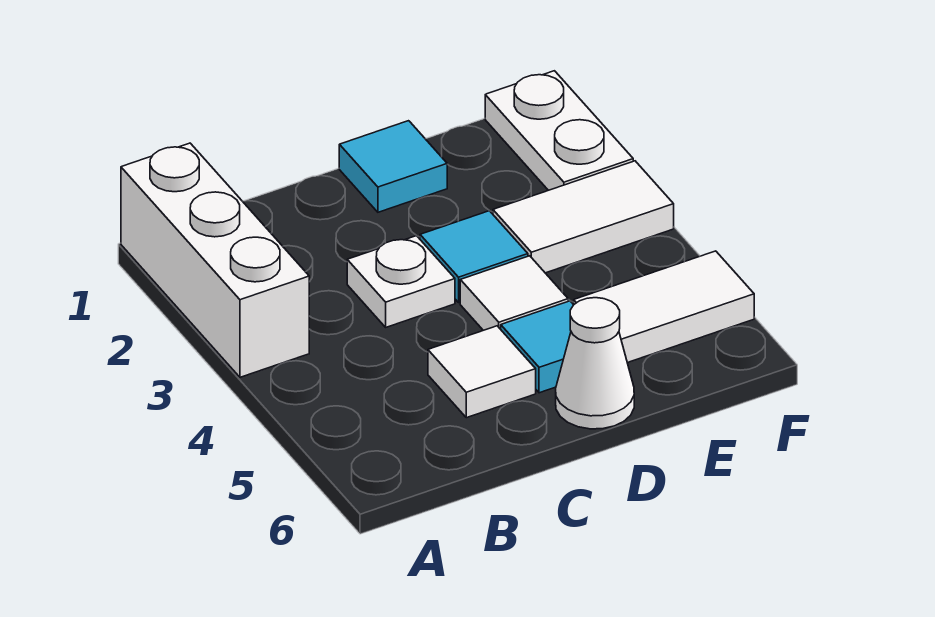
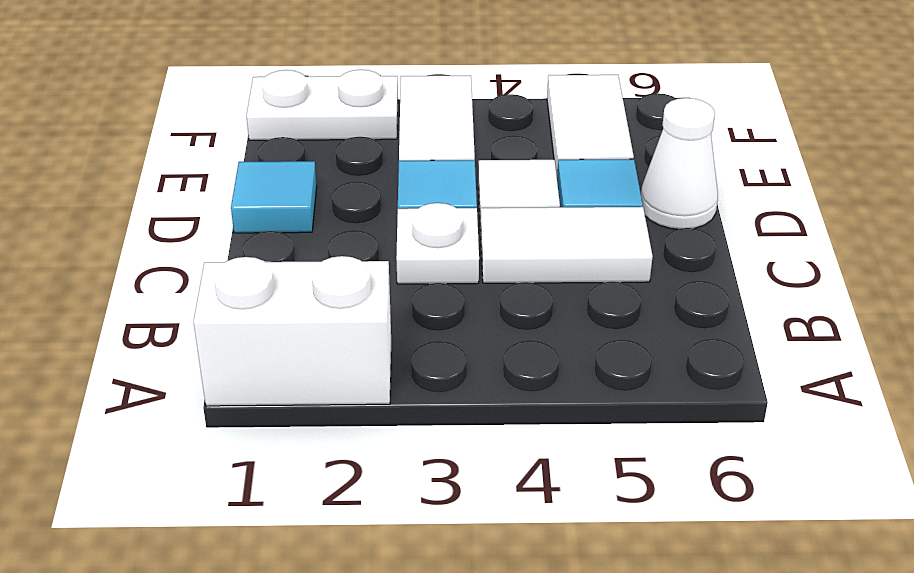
white brick A1:A3 level 1 -> white brick A1:A2 level 1
white tile C5 level 1 -> white tile C4:C5 level 1

